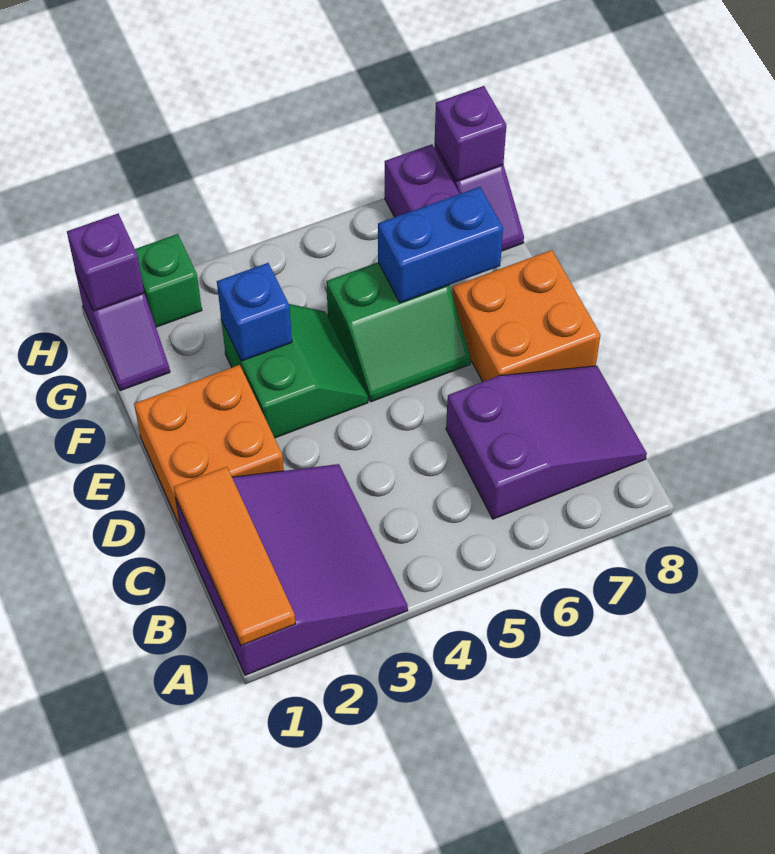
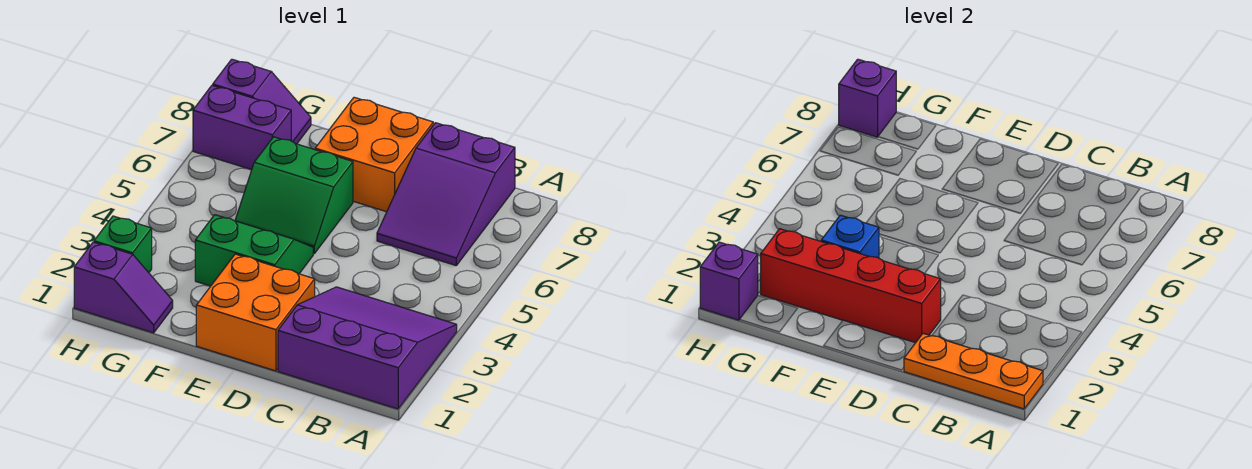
orange tile A1:C1 level 2 -> orange plate A1:C1 level 2
purple slope B6:C8 level 1 top 6 -> purple slope B6:C8 level 1 top 8
none -> red brick D2:G2 level 2
green slope E5:F6 level 1 top F -> green slope E5:F6 level 1 top 6
blue brick F6:F7 level 2 -> none

